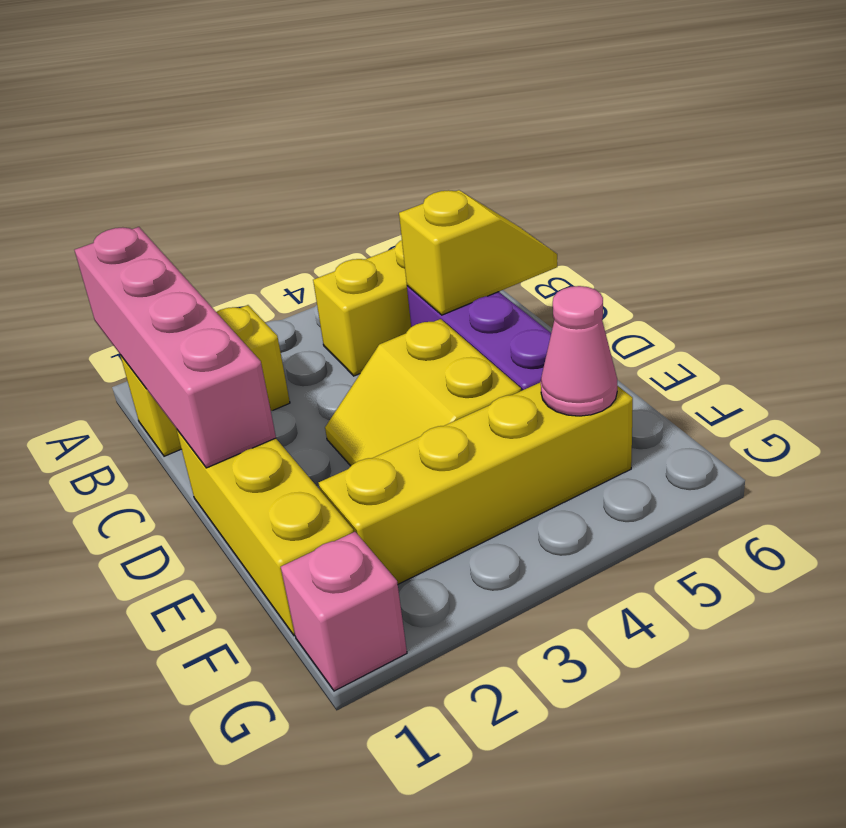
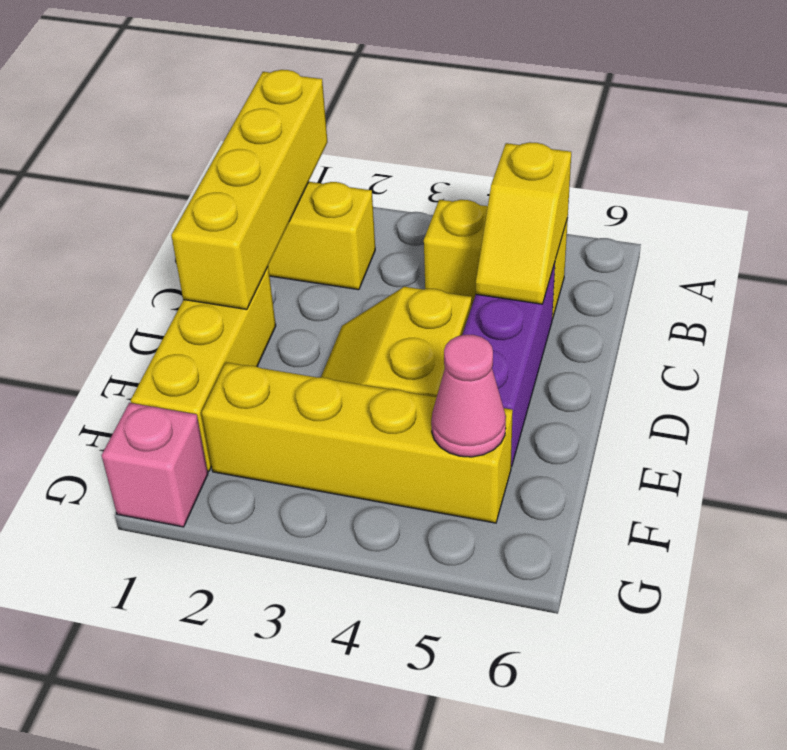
pink brick A1:D1 level 2 -> yellow brick A1:D1 level 2
yellow slope C5:C6 level 2 top 5 -> yellow slope B5:C5 level 2 top B

